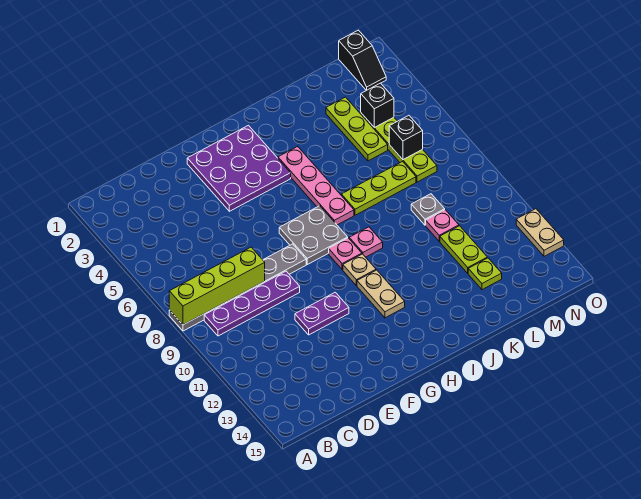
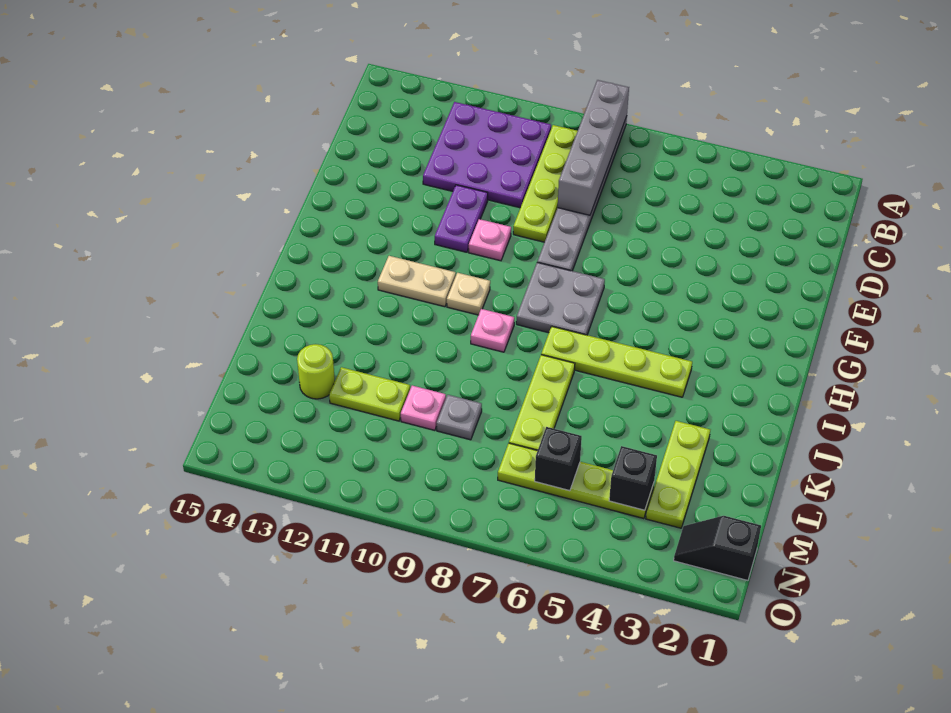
lime brick A8:D8 level 2 -> grey brick A8:D8 level 2
purple plate B9:E9 level 1 -> lime plate B9:E9 level 1
purple plate F2:H4 level 1 -> purple plate B10:D12 level 1
pink plate H9 level 1 -> pink plate F10 level 1
pink plate I4:I7 level 1 -> lime plate I4:I7 level 1
lime plate L3:L5 level 1 -> lime plate K3:M3 level 1
lime plate L13 level 1 -> lime round brick L13 level 1
tan plate O12:O13 level 1 -> none

